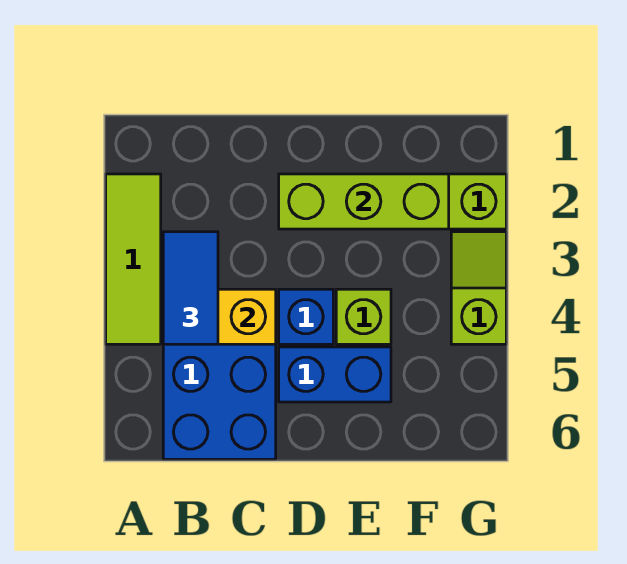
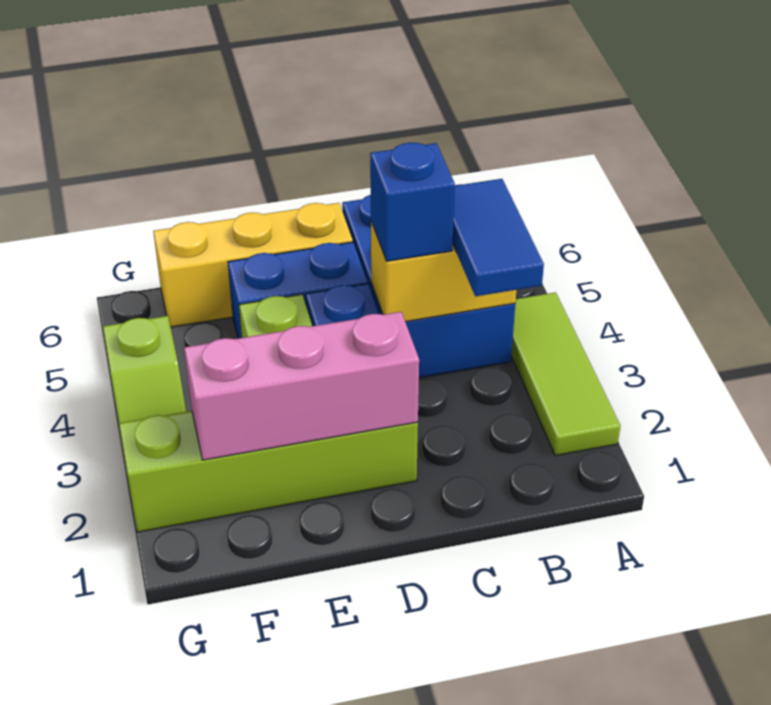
none -> blue brick C4 level 3
lime brick D2:F2 level 2 -> pink brick D2:F2 level 2
none -> yellow brick D6:F6 level 1

